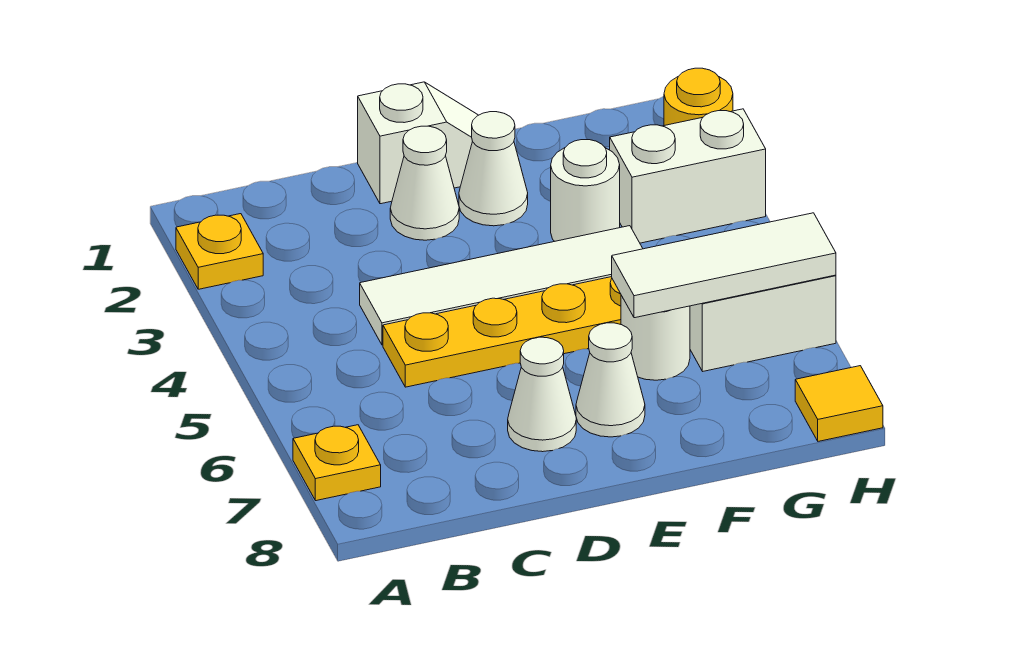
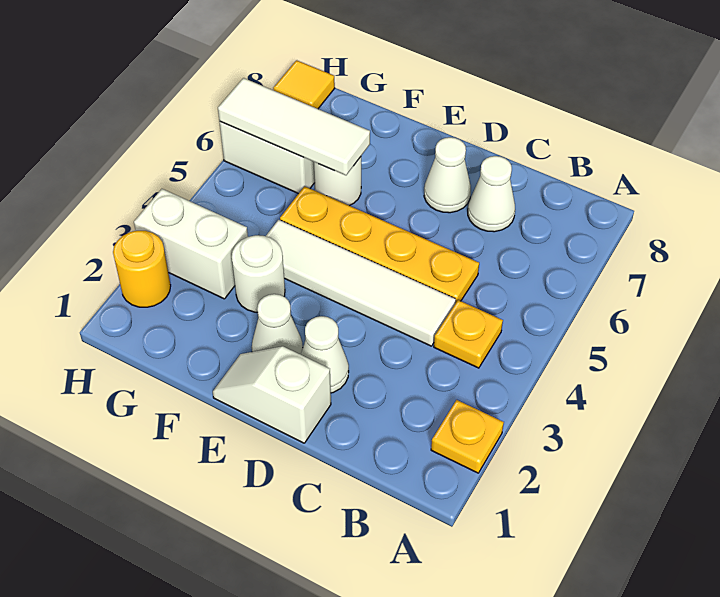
yellow plate A7 level 1 -> yellow plate B4 level 1
white cone E7 level 1 -> white cone C7 level 1

